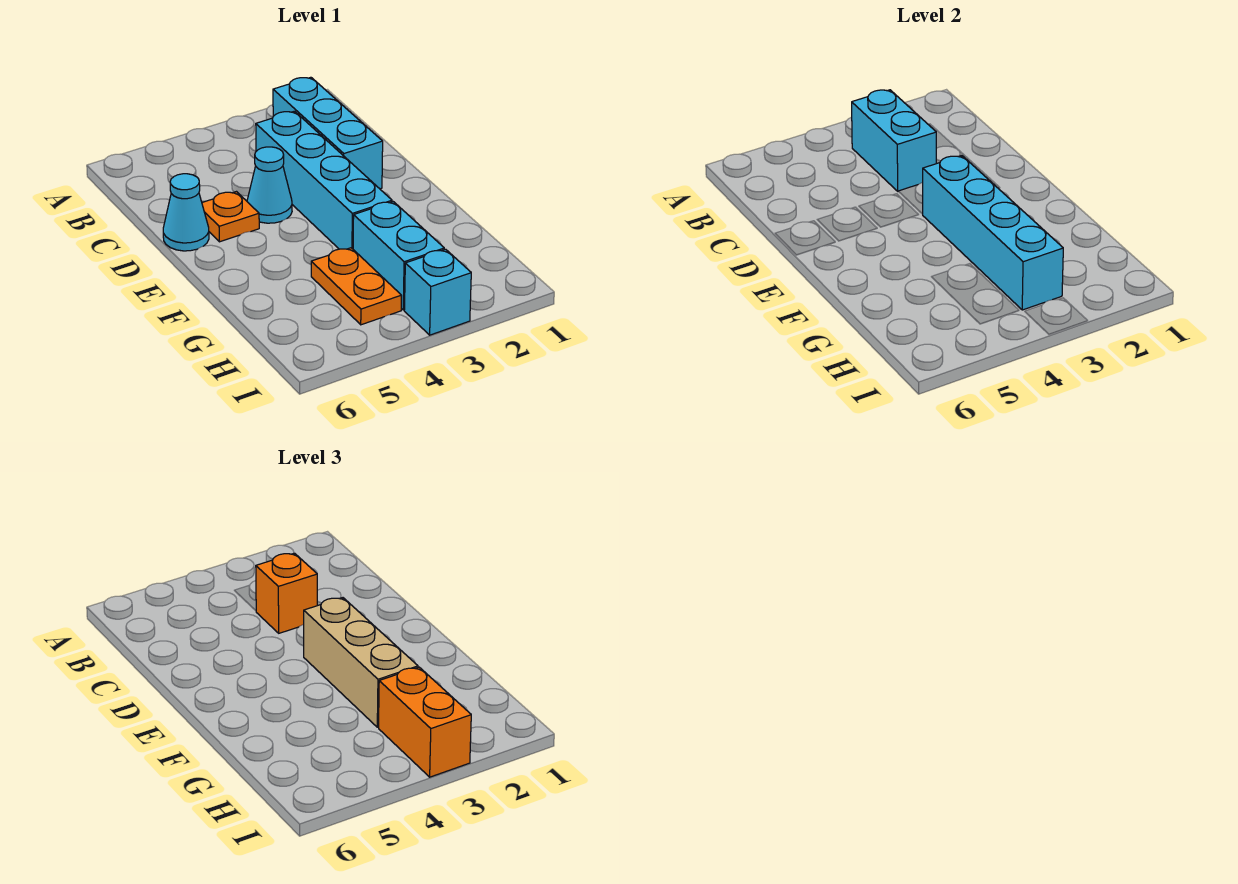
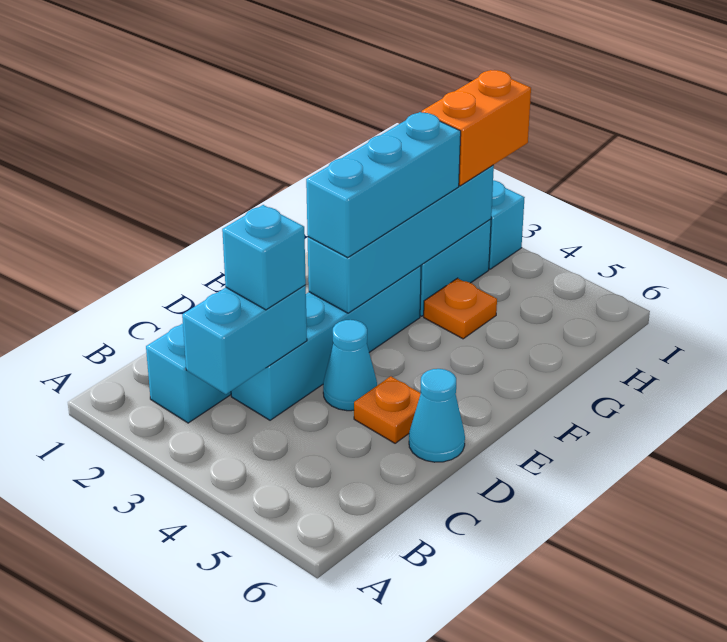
orange brick C3 level 3 -> cyan brick C3 level 3
tan brick E3:G3 level 3 -> cyan brick E3:G3 level 3
orange plate G4:H4 level 1 -> orange plate G4 level 1

